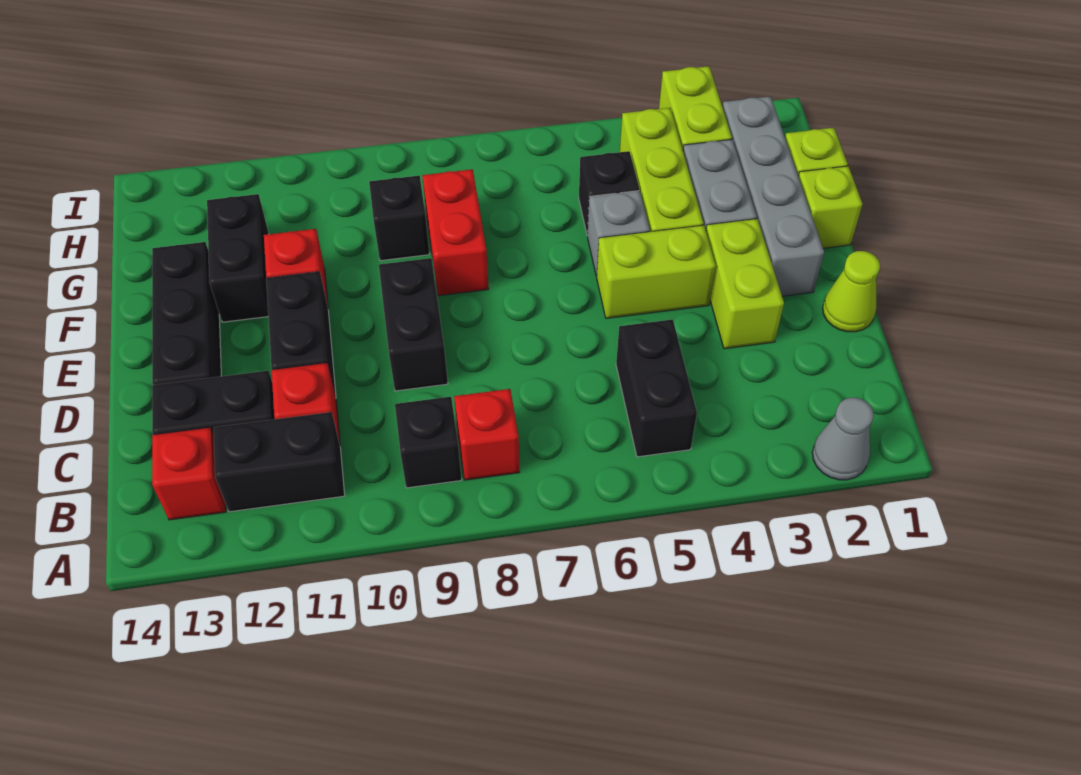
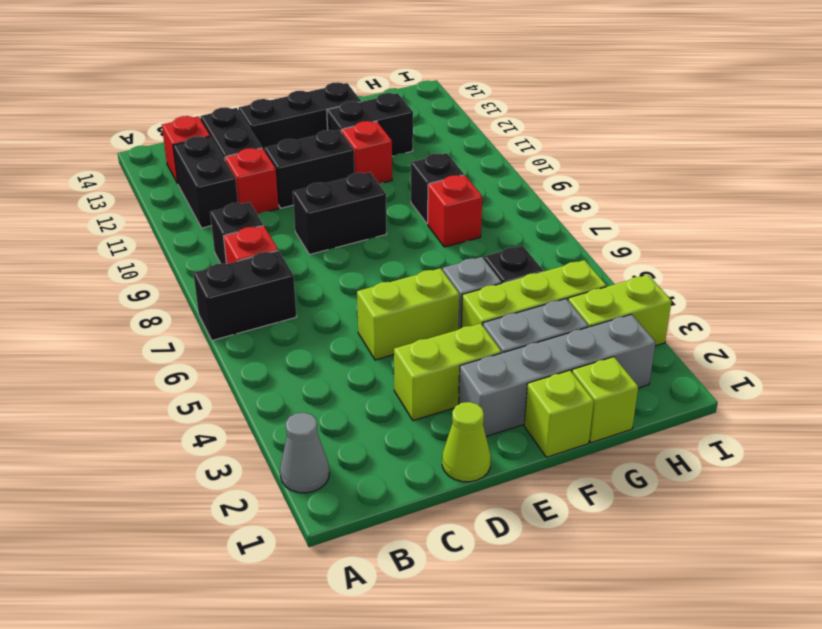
black brick B5:C5 level 1 -> black brick A7:B7 level 1
lime brick E4:E5 level 1 -> lime brick D5:E5 level 1
red brick F8:G8 level 1 -> red brick G8 level 1

